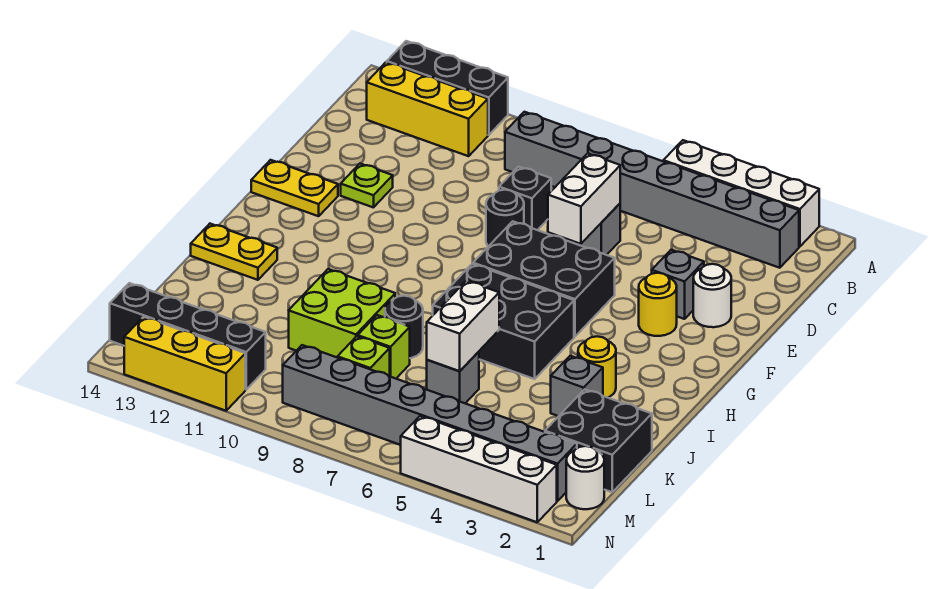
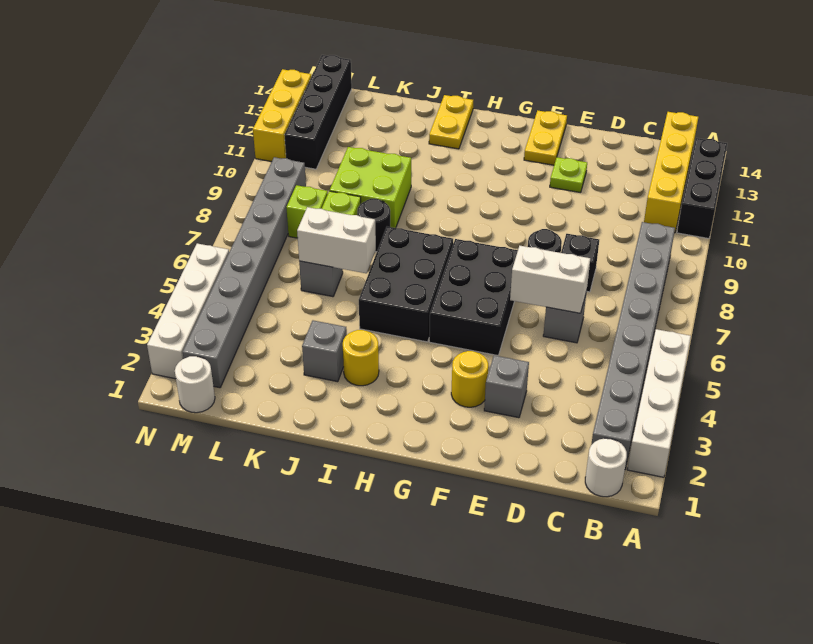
yellow brick B11:B13 level 1 -> yellow brick B11:B14 level 1
white round brick E2 level 1 -> white round brick B1 level 1
black brick K1:L2 level 1 -> none

